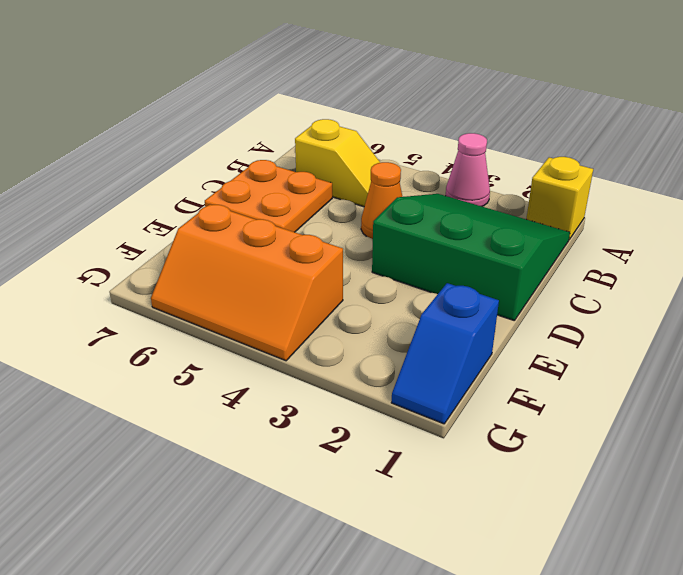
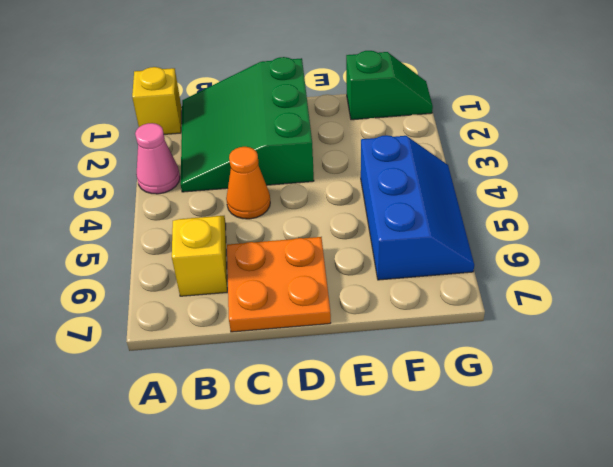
blue slope F1:G1 level 1 top F -> green slope F1:G1 level 1 top F
orange slope F4:G6 level 1 top F -> blue slope F4:G6 level 1 top F

